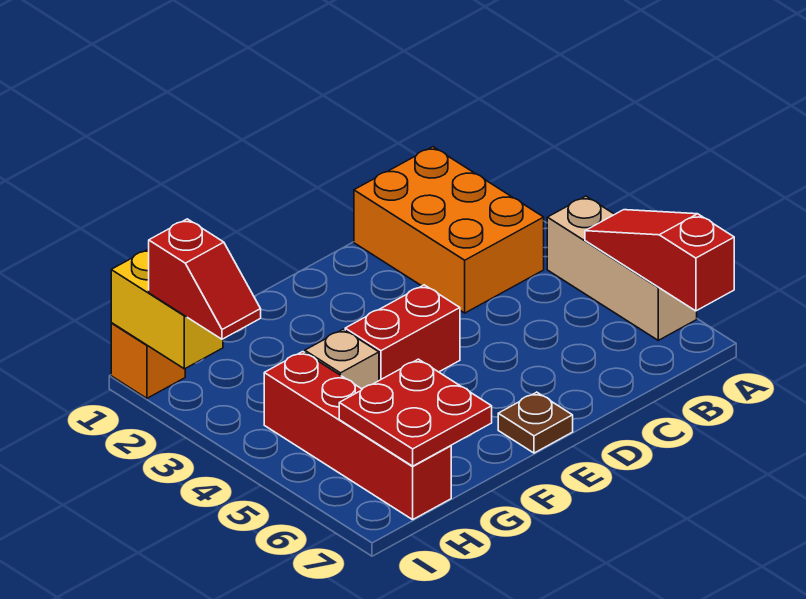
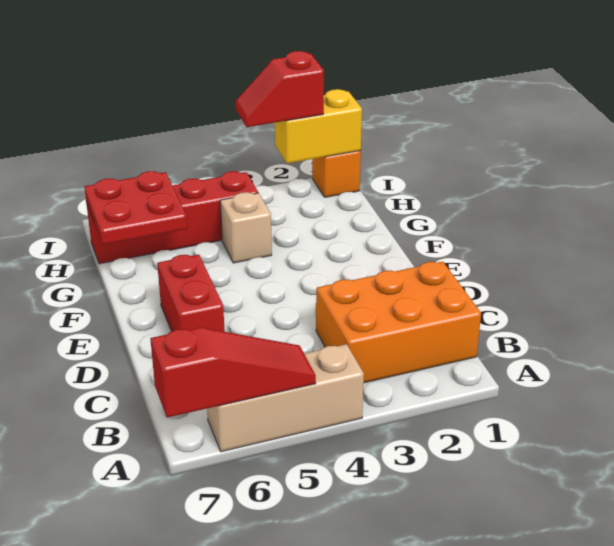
red brick E4:F4 level 1 -> red brick D6:E6 level 1
brown plate E7 level 1 -> none

